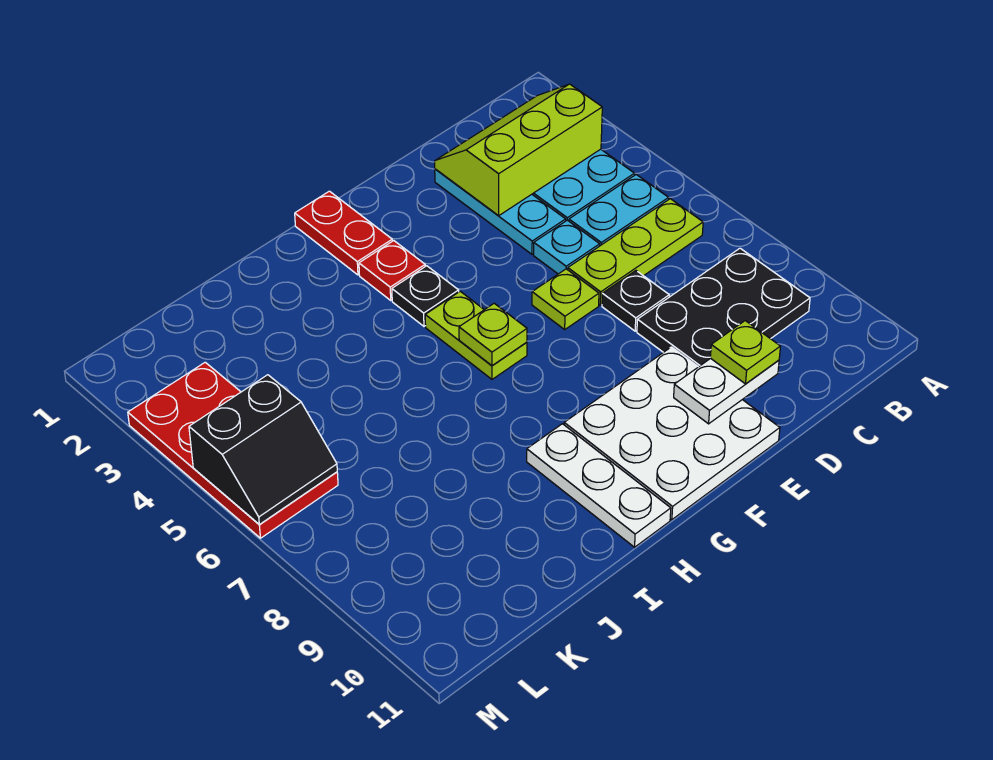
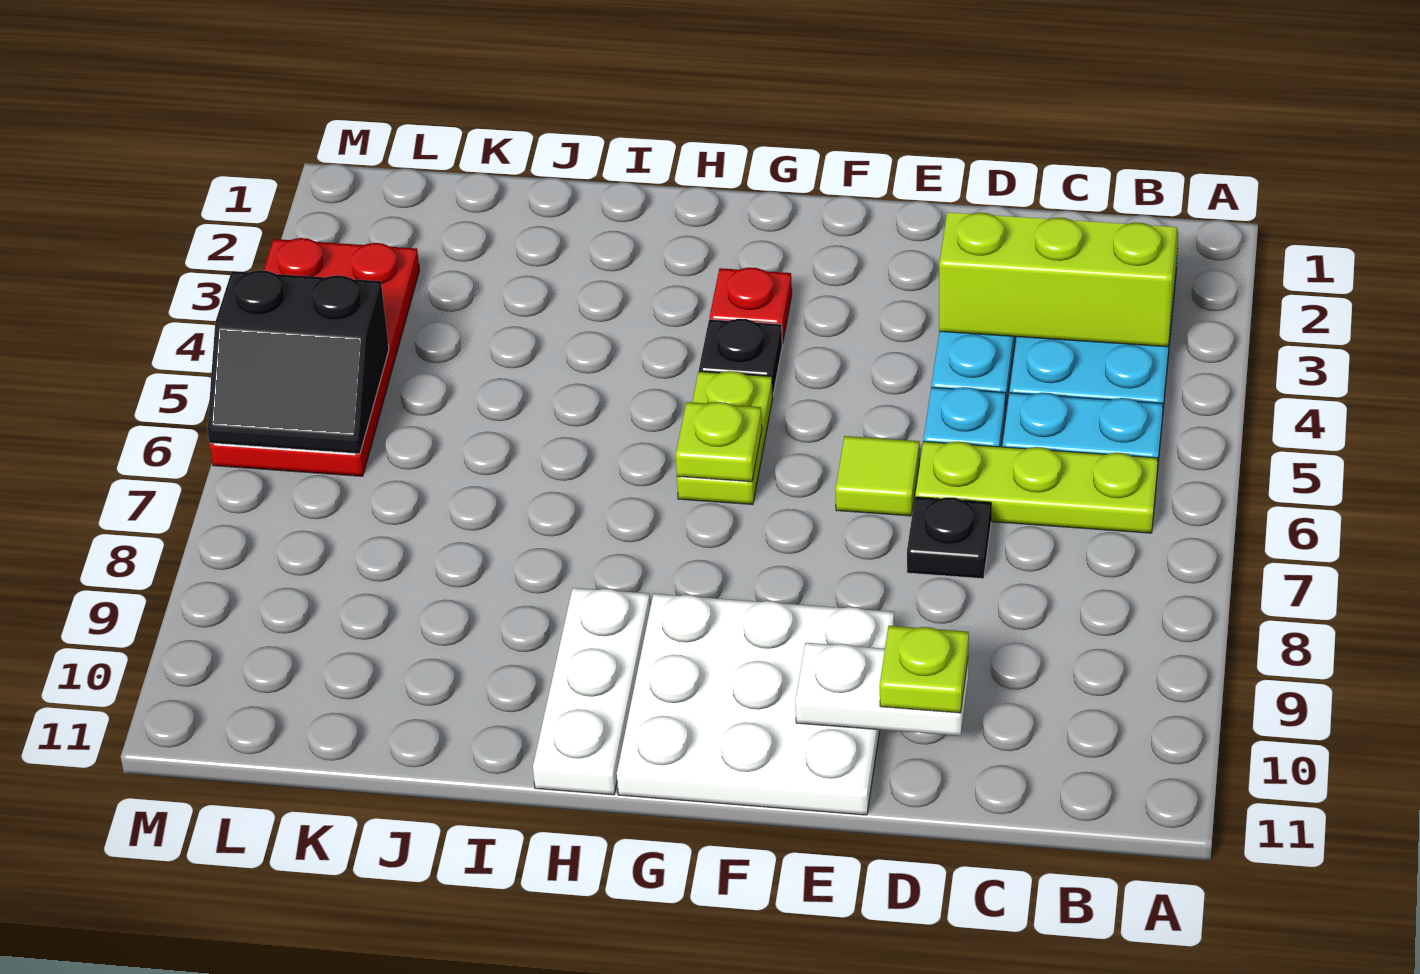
black plate B8:D9 level 1 -> none
lime plate E6 level 1 -> lime tile E6 level 1
red plate G1:G2 level 1 -> none

